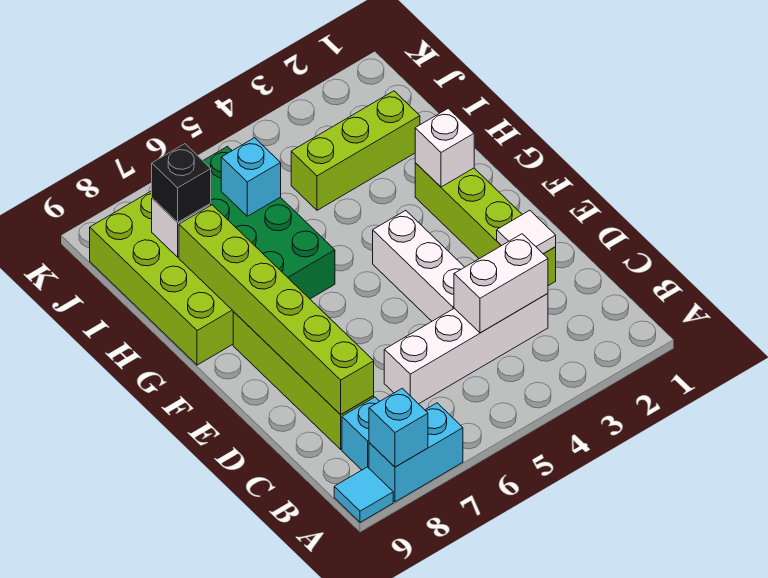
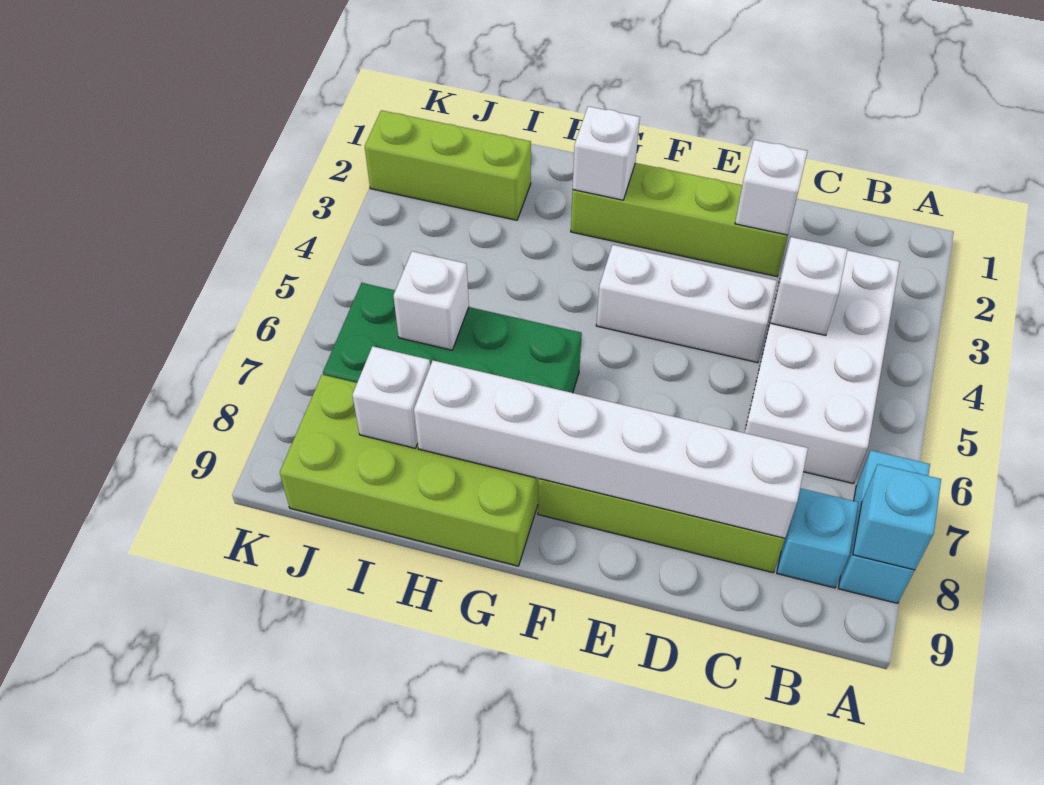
cyan tile A9 level 1 -> none
white brick C3:C6 level 1 -> white brick B3:C6 level 1
white brick C3:C4 level 2 -> white brick C4 level 2
lime brick C8:H8 level 2 -> white brick C8:H8 level 2
white tile D2 level 2 -> white brick D2 level 2
lime brick I2:I4 level 1 -> lime brick I2:K2 level 1
cyan brick I6 level 2 -> white brick I6 level 2
black brick I8 level 3 -> none

